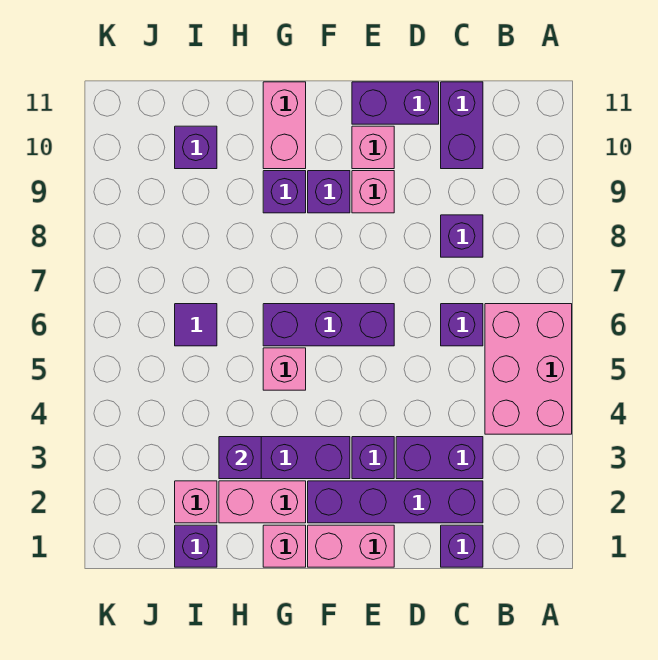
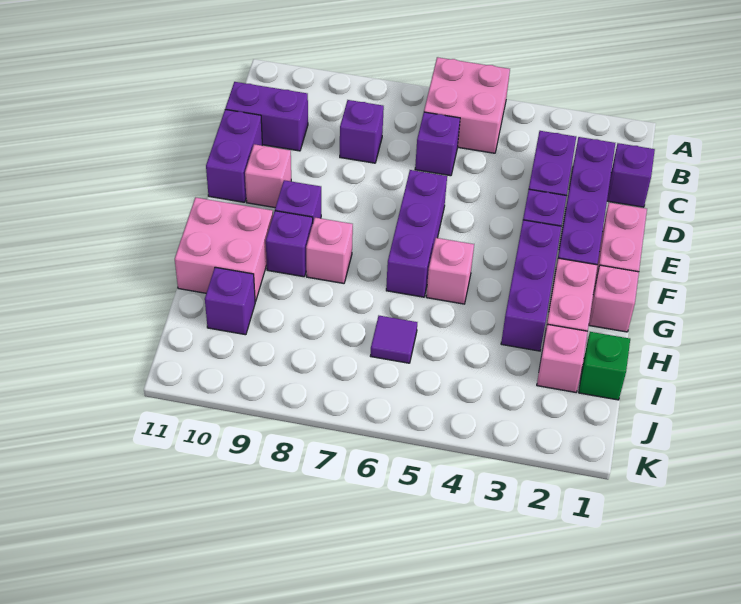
pink brick A4:B6 level 1 -> pink brick A5:B6 level 1
pink brick E9 level 1 -> pink brick G8 level 1
pink brick G10:G11 level 1 -> pink brick G10:H11 level 1
purple brick H3 level 2 -> none
purple brick I1 level 1 -> green brick I1 level 1

